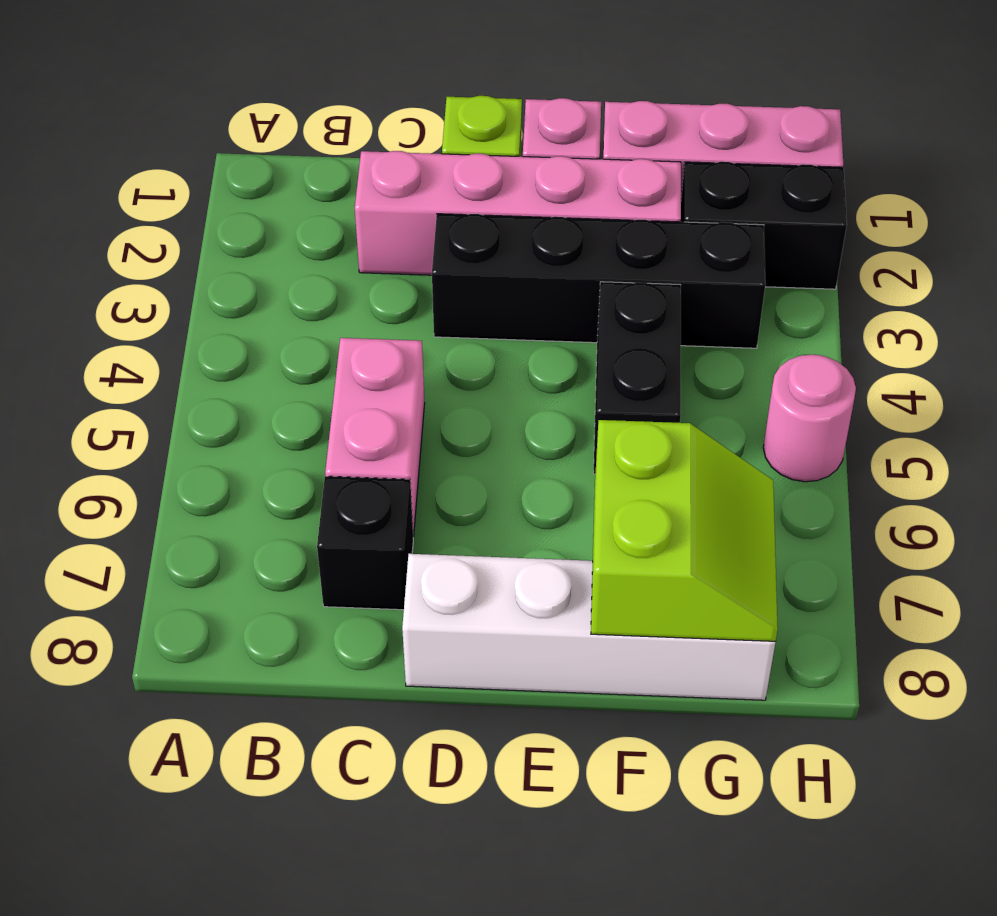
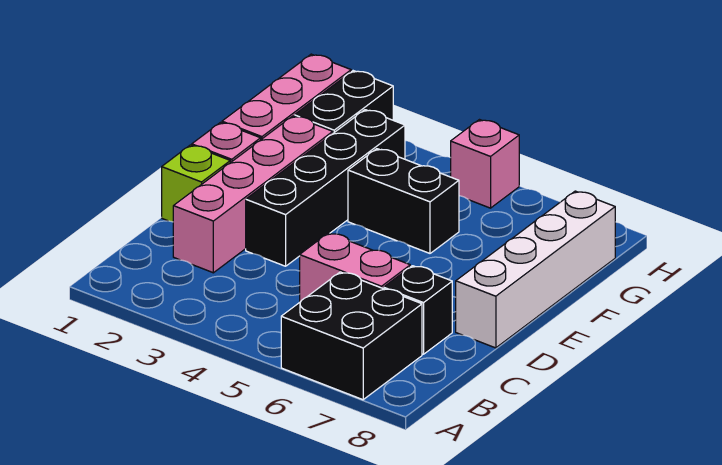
none -> black brick A6:B7 level 1
lime slope F7:G8 level 2 top F -> none
pink round brick H5 level 1 -> pink brick H5 level 1

